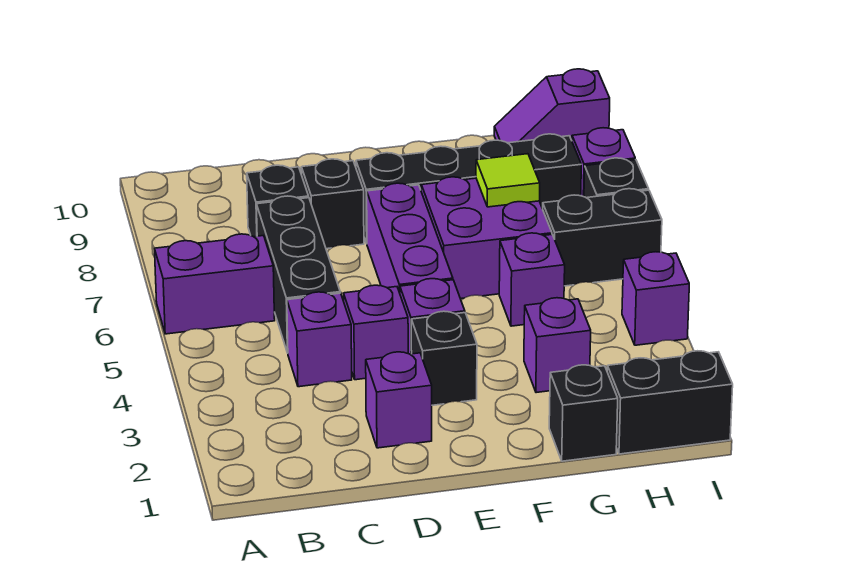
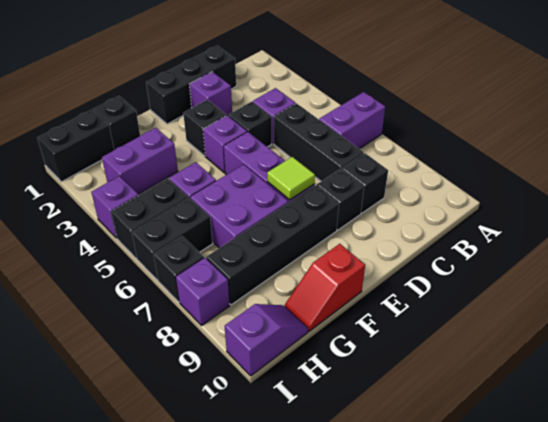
none -> black brick C1:E1 level 1
purple brick D4 level 1 -> black brick D4 level 1
none -> red slope F10:G10 level 1 top F
purple brick G3 level 1 -> purple brick G3:H3 level 1
lime tile G7 level 2 -> lime tile E7 level 2
none -> black brick H5:I5 level 1

